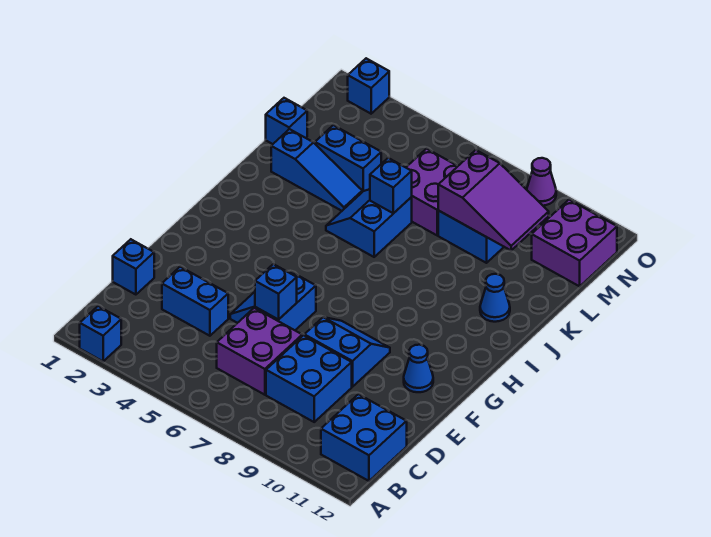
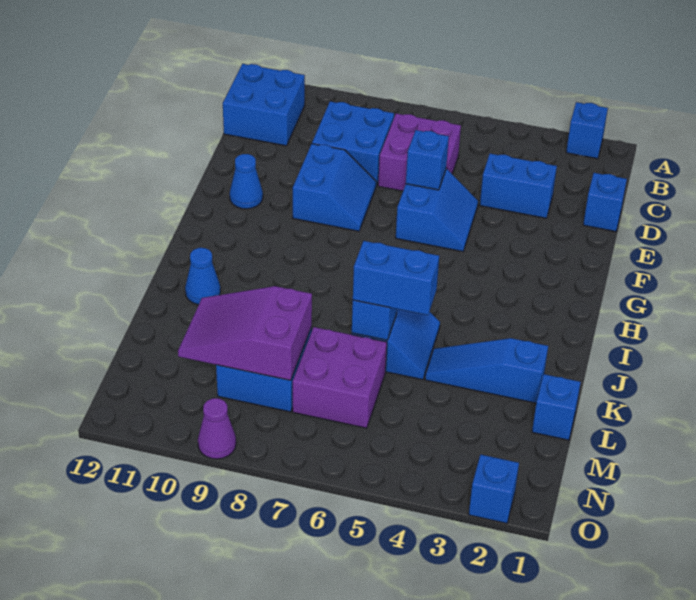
blue slope E8:F9 level 1 top E -> blue slope E8:F9 level 1 top 9
blue brick L3:L4 level 1 -> blue brick K5:K6 level 3
purple brick M11:N12 level 1 -> none

